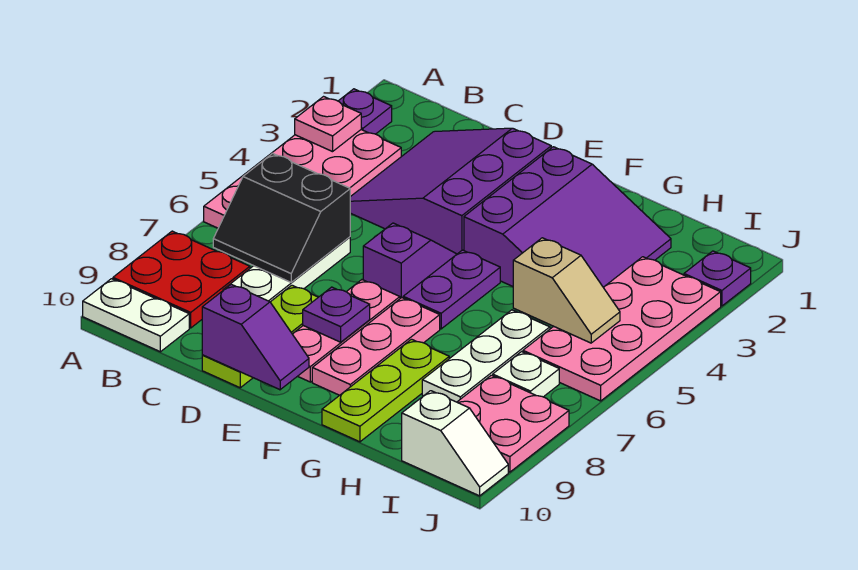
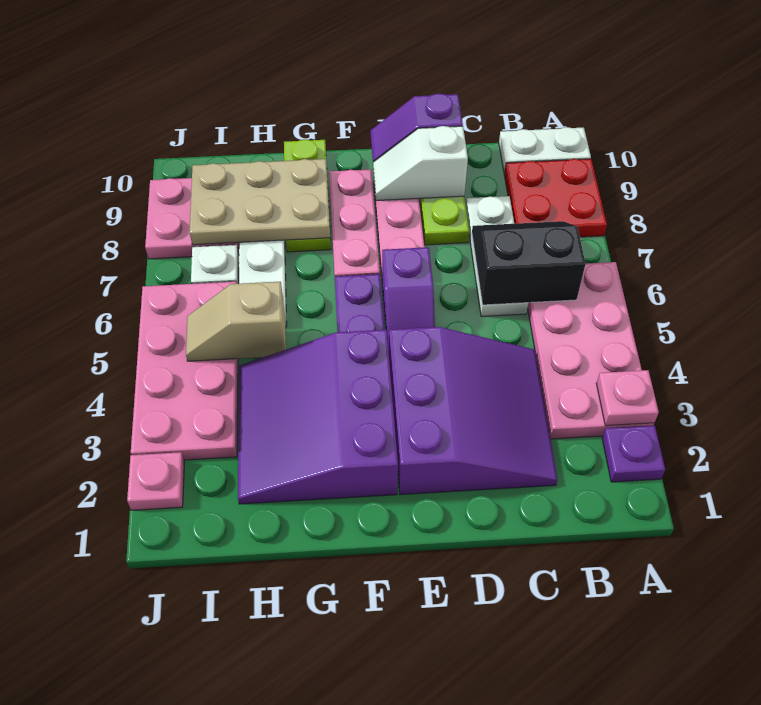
purple plate E8 level 2 -> none
none -> tan plate G8:I9 level 2
white slope I10:J10 level 1 top I -> white slope D9:E9 level 2 top D
purple plate J2 level 1 -> pink plate J2 level 1

